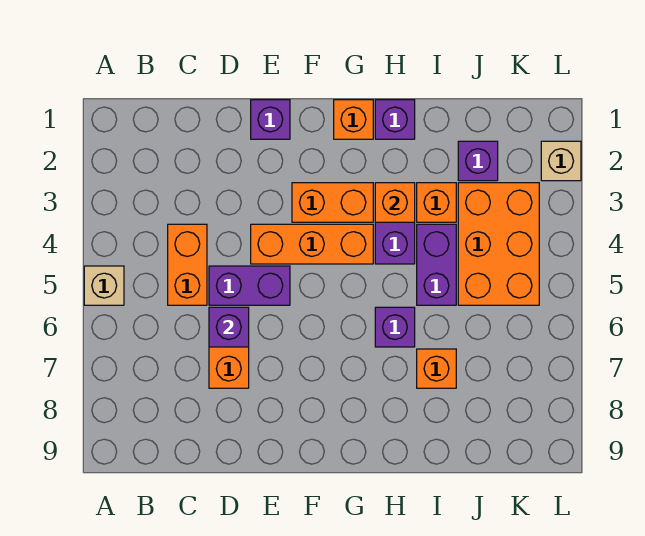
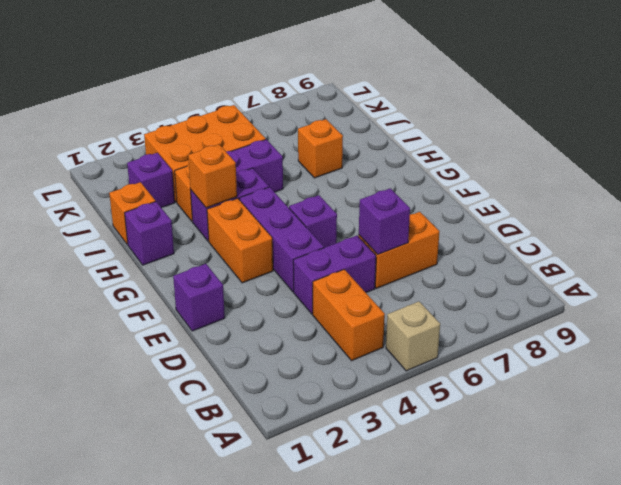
orange brick C4:C5 level 1 -> orange brick B4:C4 level 1
purple brick D5:E5 level 1 -> purple brick D4:D5 level 1
orange brick E4:G4 level 1 -> purple brick E4:G4 level 1
orange brick G1 level 1 -> orange brick I1 level 1
purple brick H6 level 1 -> purple brick F5 level 1
tan brick L2 level 1 -> none

